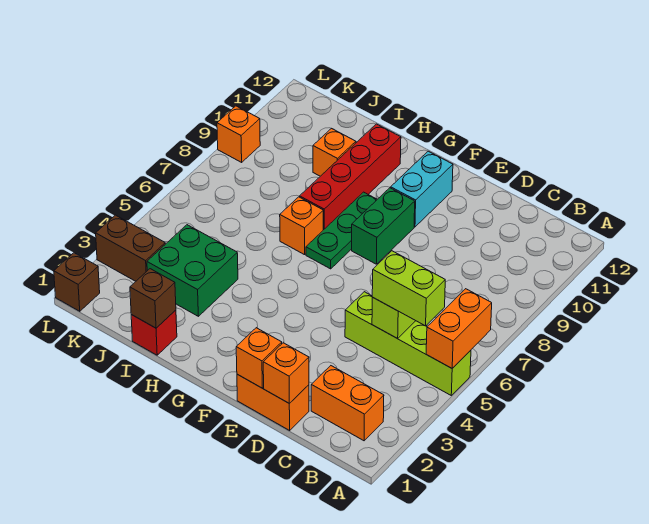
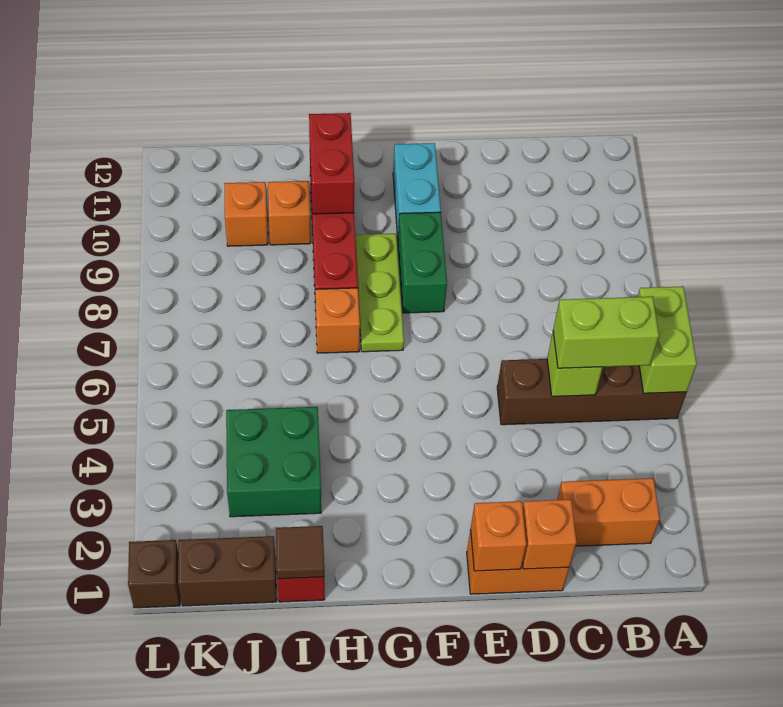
lime brick A5:D5 level 1 -> brown brick A5:D5 level 1
orange brick A5:A6 level 2 -> lime brick A5:A6 level 2
green plate G7:G9 level 1 -> lime plate G7:G9 level 1
none -> red brick H10:H11 level 2
brown brick I1 level 2 -> brown tile I1 level 2
brown brick K3:L3 level 1 -> brown brick J1:K1 level 1
orange brick L9 level 1 -> orange brick J10 level 1

